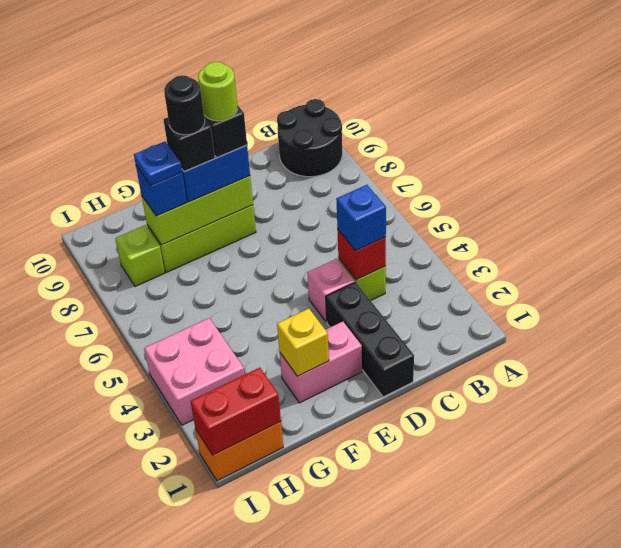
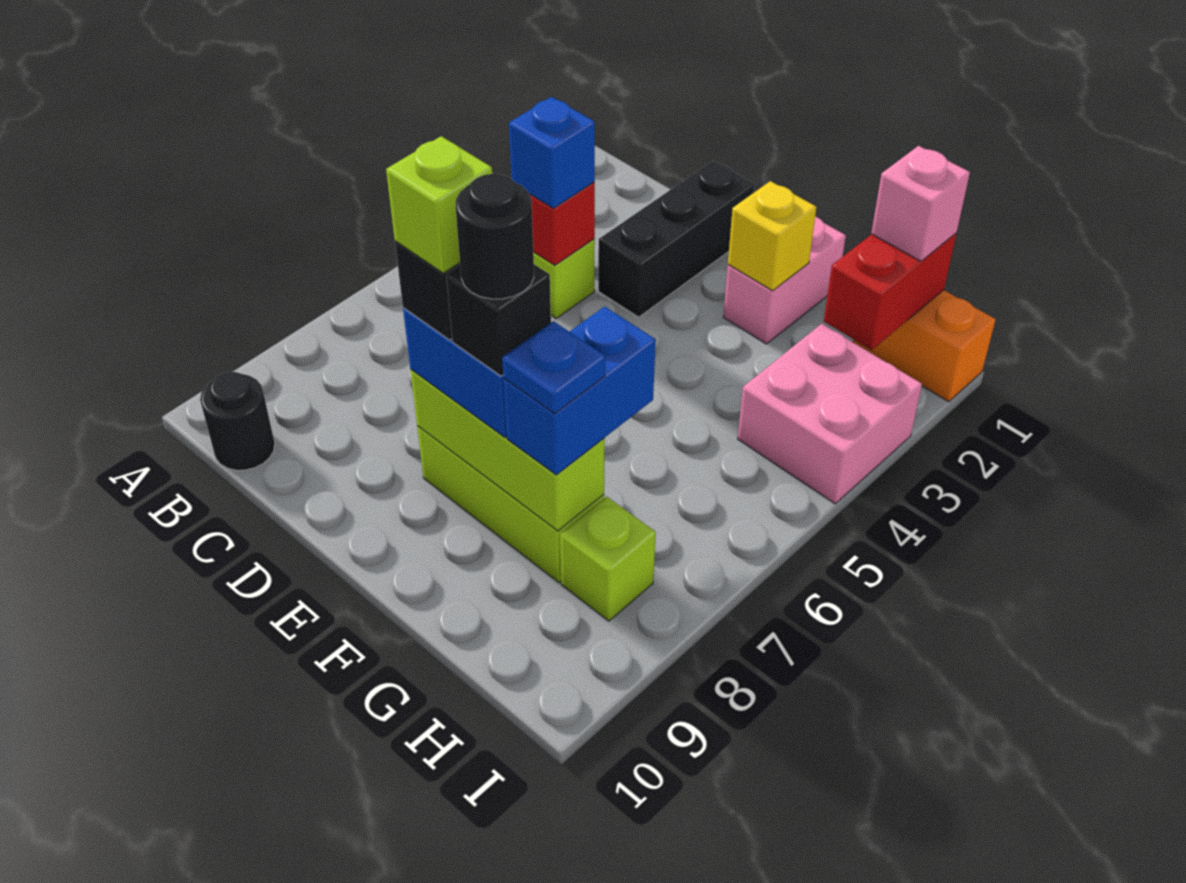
black round brick A9:B10 level 1 -> black round brick B10 level 1
pink brick D4 level 1 -> pink brick H1 level 3
pink brick E2:F2 level 1 -> pink brick F1:F2 level 1
lime round brick E8 level 5 -> lime brick E8 level 5
blue brick G8 level 3 -> blue brick G7:G8 level 3
red brick H1:I1 level 2 -> red brick H1:H2 level 2

